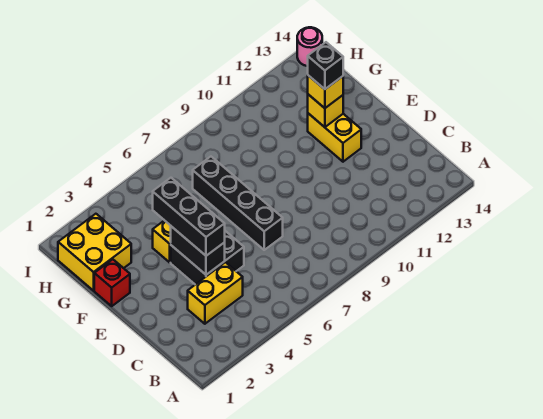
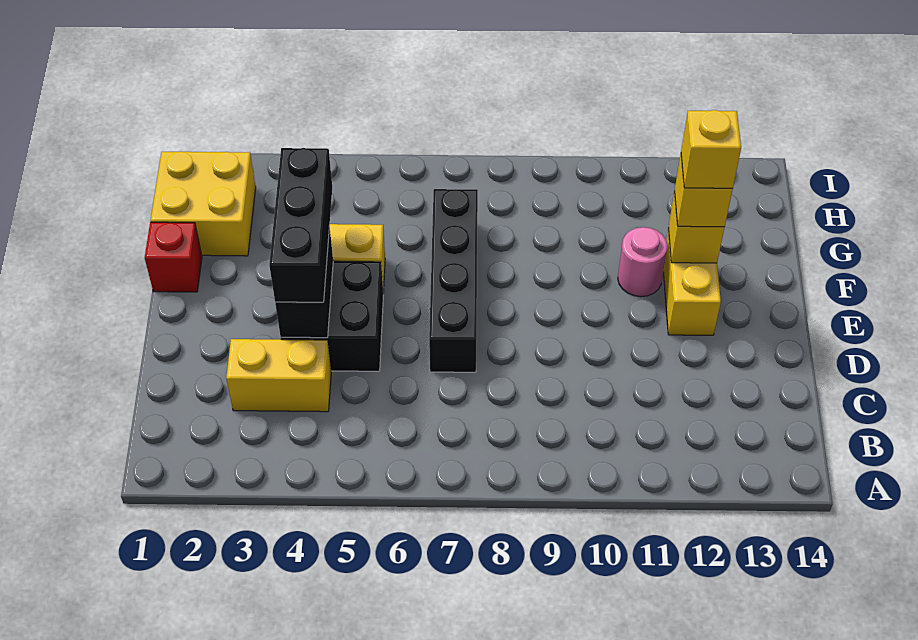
black brick F12 level 4 -> yellow brick F12 level 4
pink round brick I14 level 1 -> pink round brick F11 level 1

